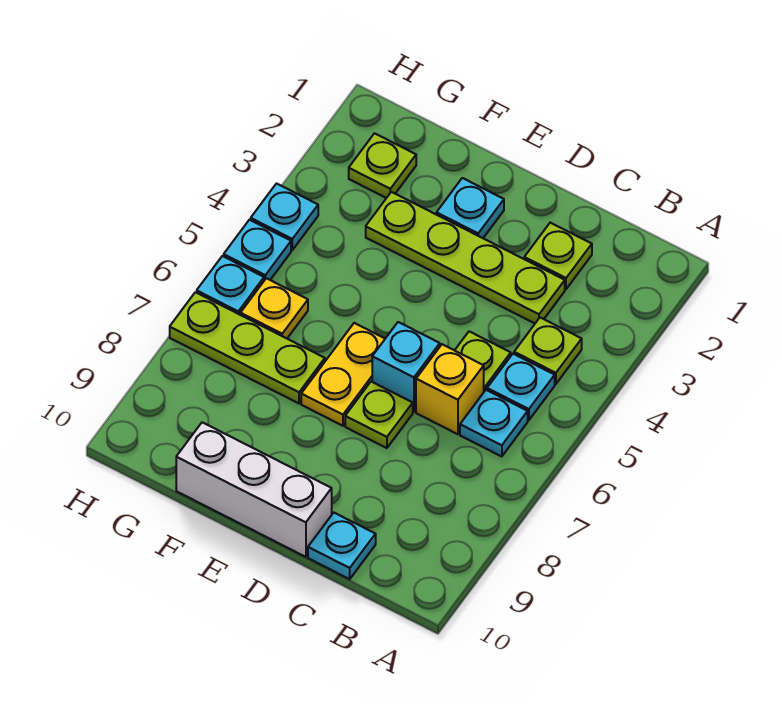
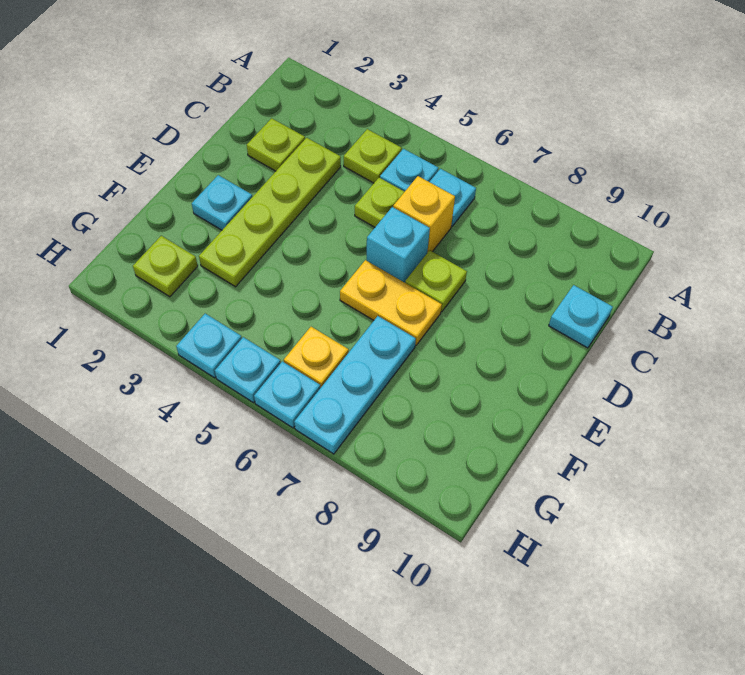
white brick D10:F10 level 1 -> none
lime plate F7:H7 level 1 -> cyan plate F7:H7 level 1

